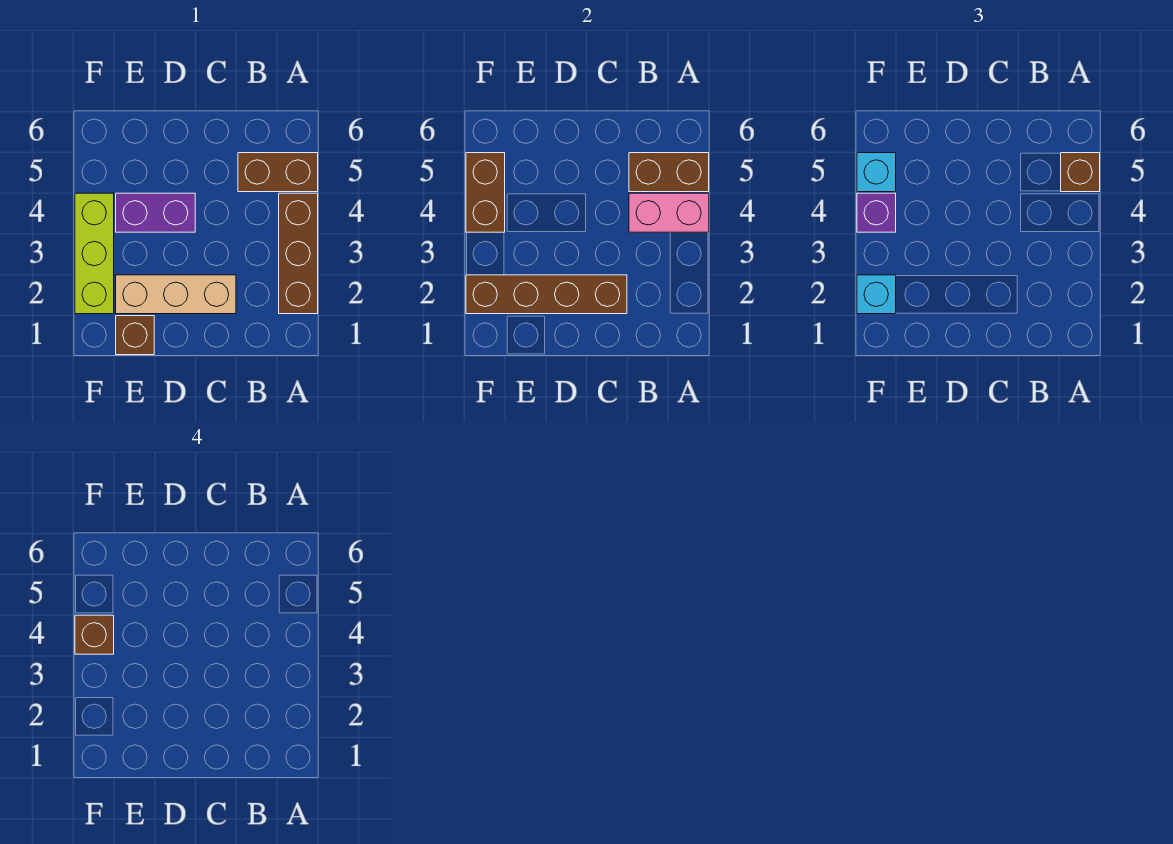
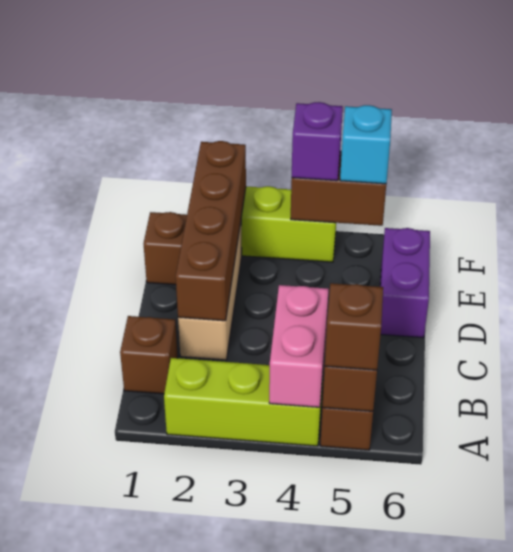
brown brick A2:A4 level 1 -> lime brick A2:A4 level 1
purple brick D4:E4 level 1 -> purple brick D6:E6 level 1
cyan brick F2 level 3 -> none
brown brick F4 level 4 -> brown brick B1 level 1

